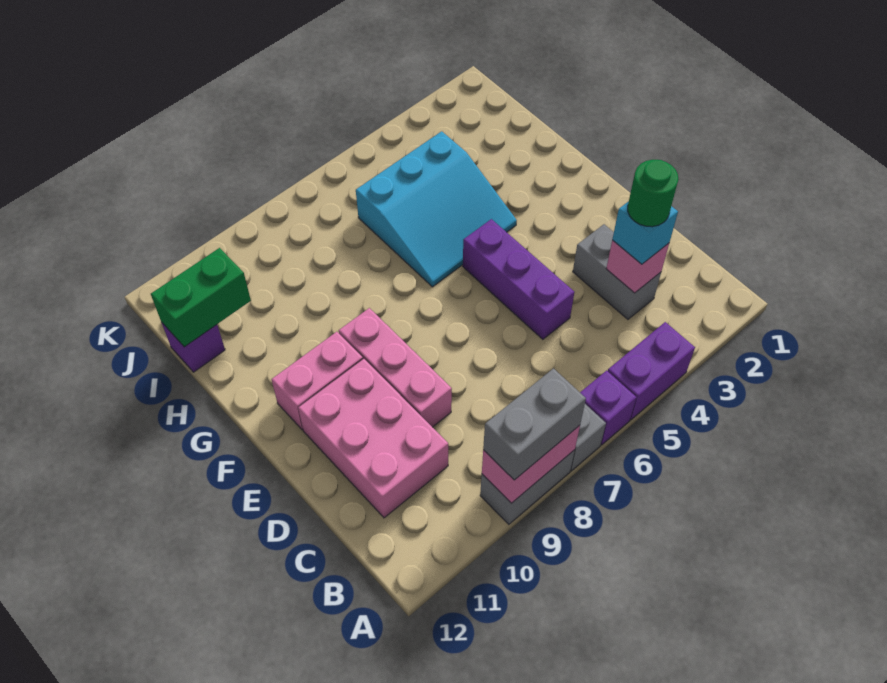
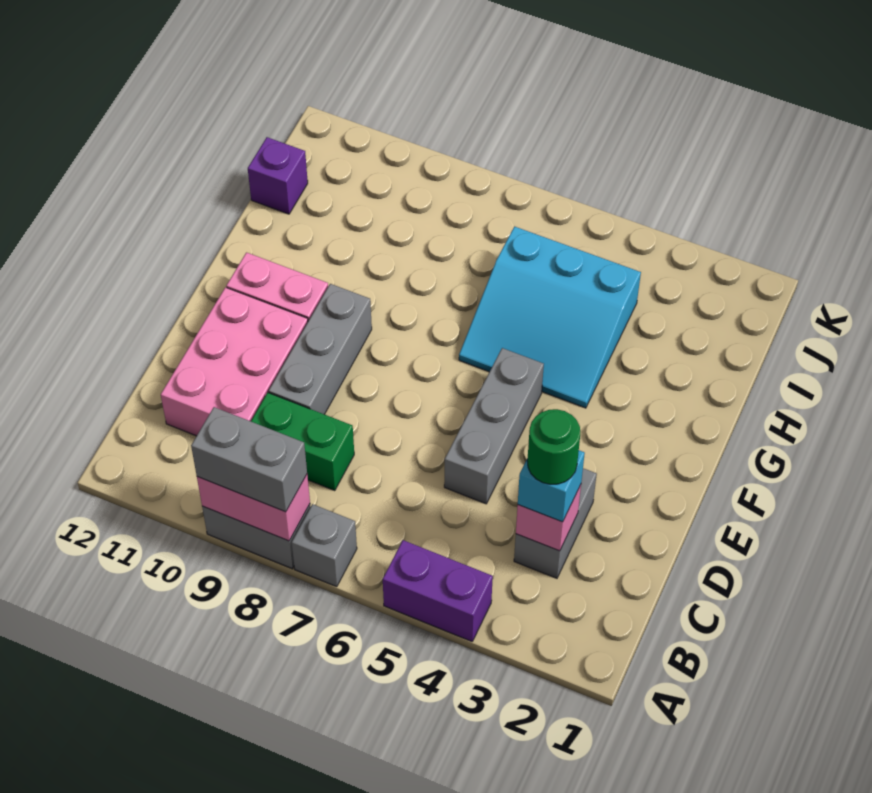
purple brick A6 level 1 -> none
purple brick D5:F5 level 1 -> grey brick D5:F5 level 1
pink brick D9:F9 level 1 -> grey brick D9:F9 level 1
green brick I11:I12 level 2 -> green brick C8:C9 level 1

